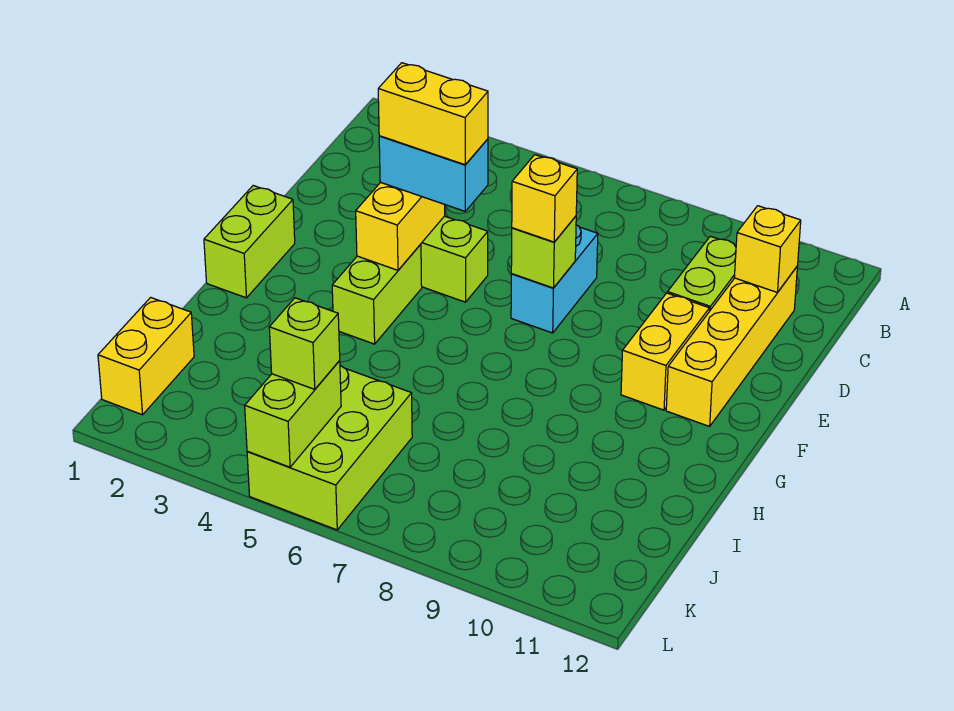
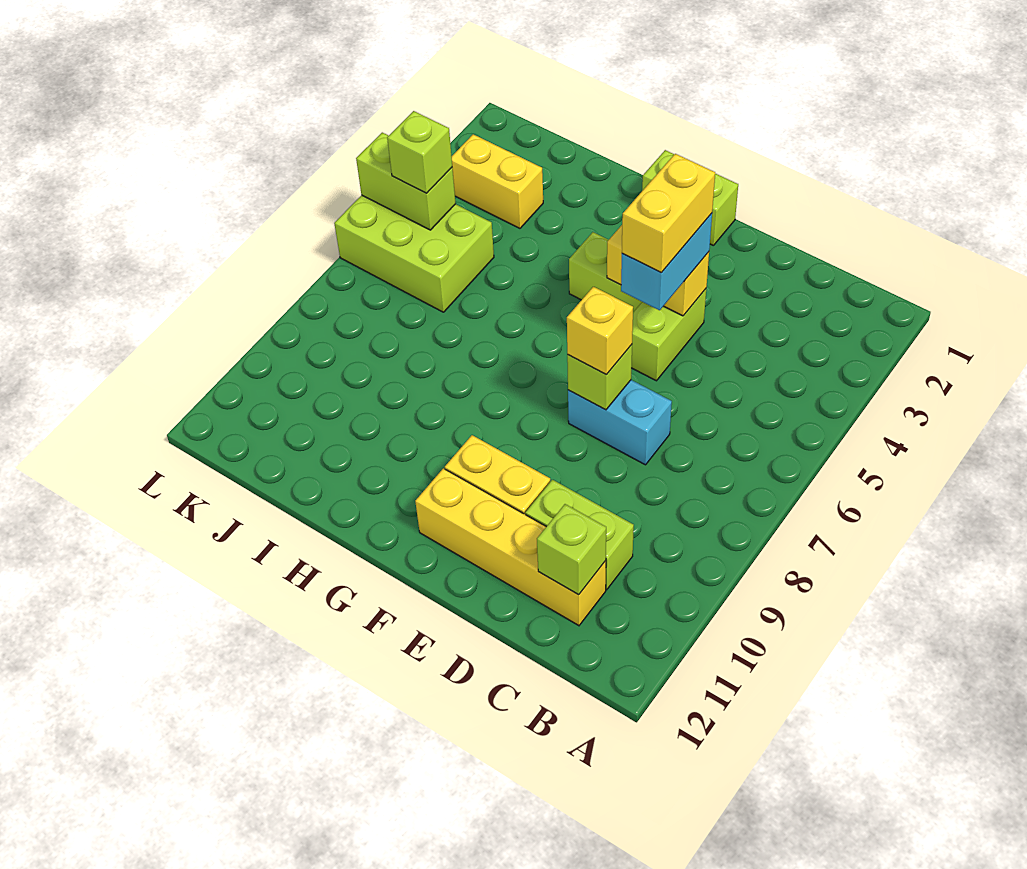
yellow brick C11 level 2 -> lime brick C11 level 2
yellow brick J1:K1 level 1 -> yellow brick J3:K3 level 1

